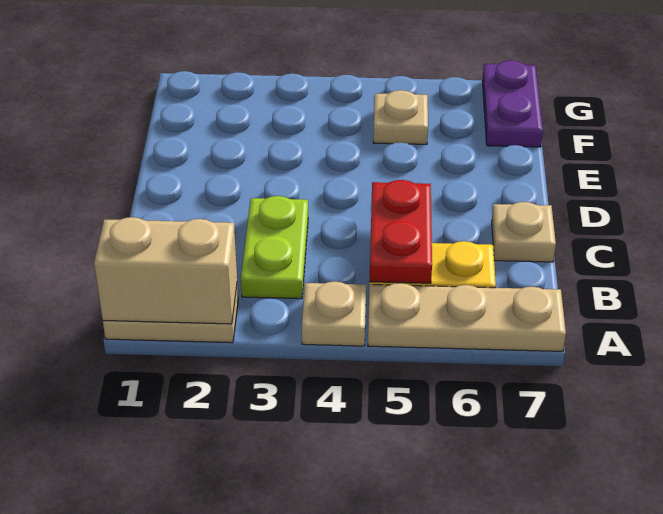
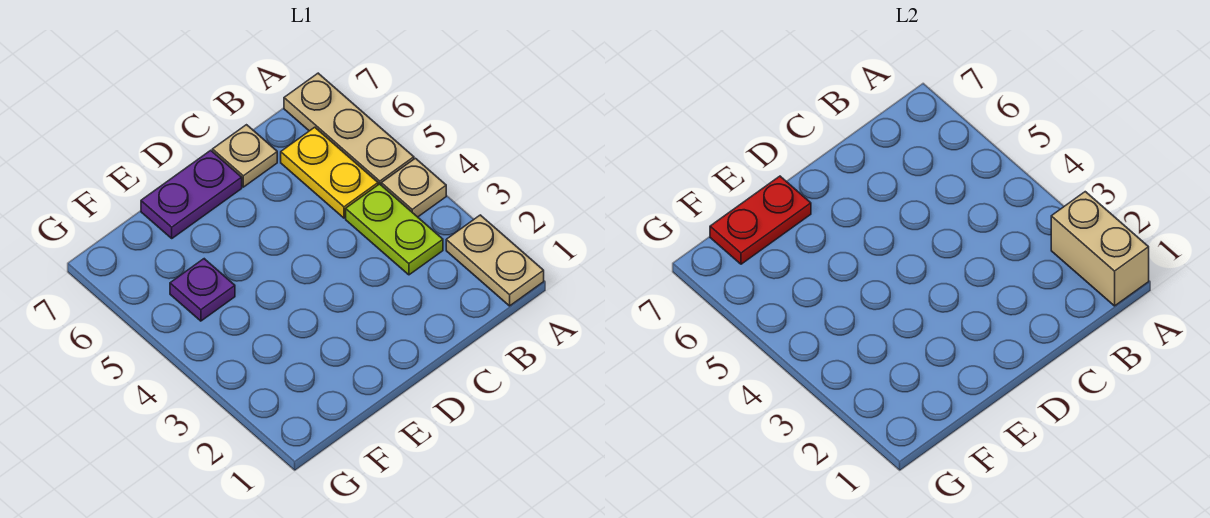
lime plate B3:C3 level 1 -> lime plate B3:B4 level 1
red plate B5:C5 level 2 -> red plate E7:F7 level 2
tan plate F5 level 1 -> purple plate F5 level 1
purple plate F7:G7 level 1 -> purple plate D7:E7 level 1

